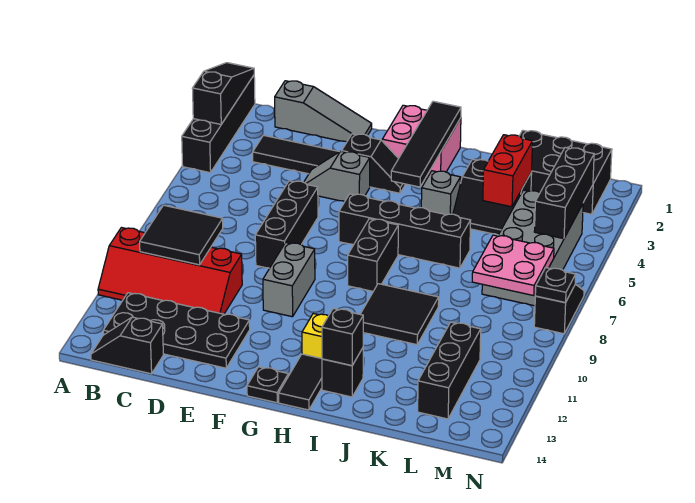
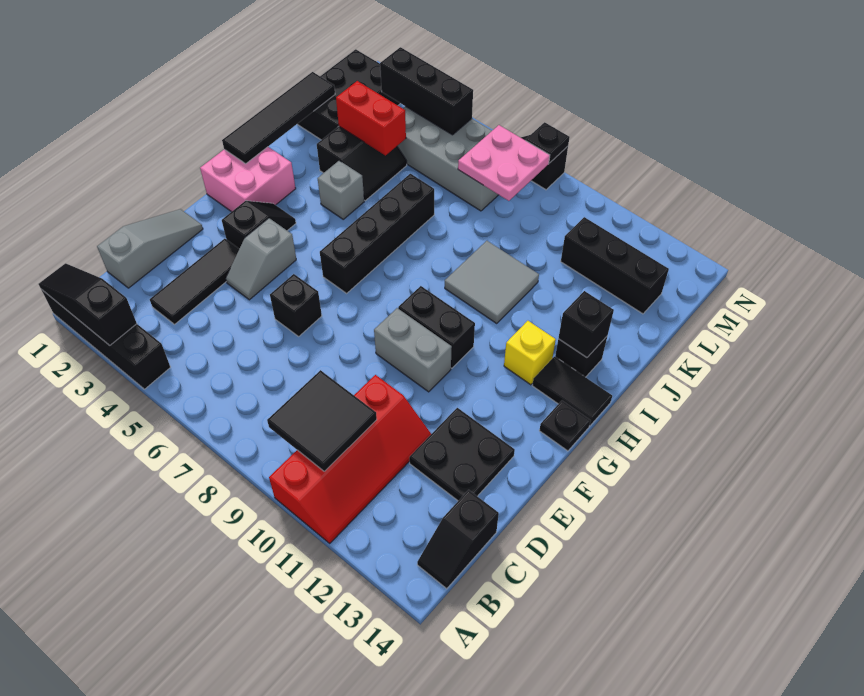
black plate B12:E13 level 1 -> black plate D12:E13 level 1
black brick E6:E8 level 1 -> black brick E6 level 1
black tile H1:H4 level 2 -> black tile H1:K1 level 2
black brick H7:H8 level 1 -> black brick G9:G10 level 1
black tile I9:J10 level 1 -> grey tile I9:J10 level 1

